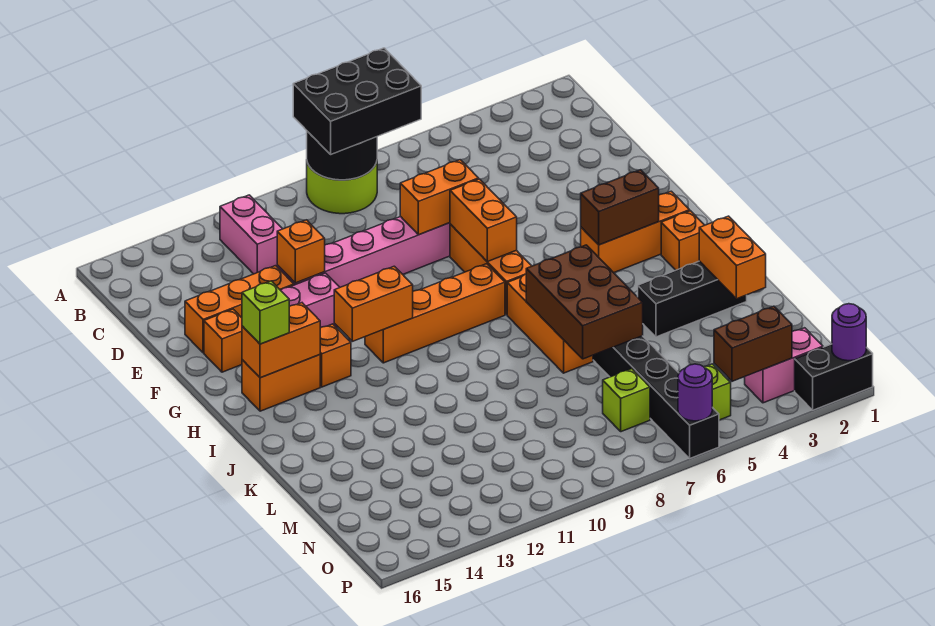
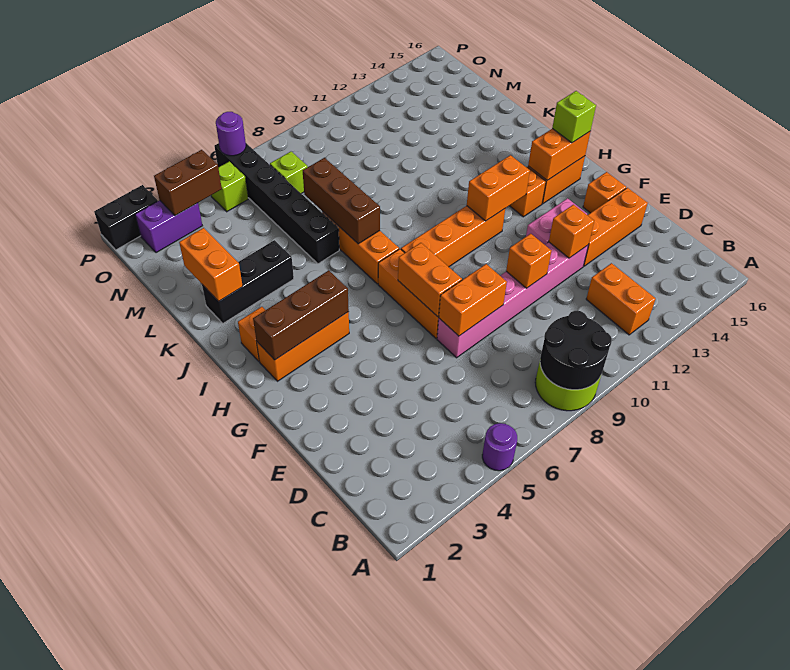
black brick A7:B9 level 3 -> none
pink brick B12:C12 level 1 -> orange brick B12:C12 level 1
none -> orange brick E10 level 2
brown brick H3:H4 level 2 -> brown brick H2:H4 level 2
brown brick J6:L7 level 2 -> brown brick J7:L7 level 2
pink brick O2:O3 level 1 -> purple brick O2:O3 level 1
purple round brick P1 level 2 -> purple round brick A5 level 1

